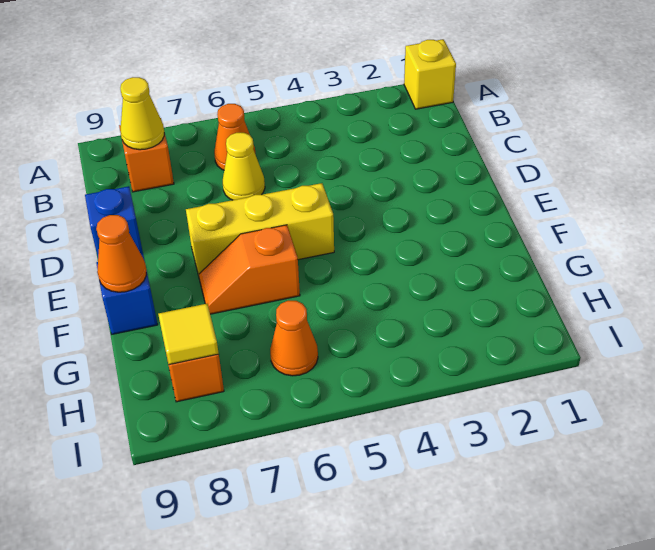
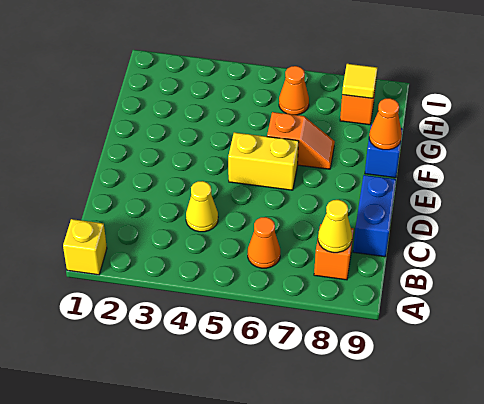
yellow cone C6 level 1 -> yellow cone C4 level 1
blue brick D9 level 1 -> blue brick C9:D9 level 1
yellow brick E5:E7 level 1 -> yellow brick E5:E6 level 1

